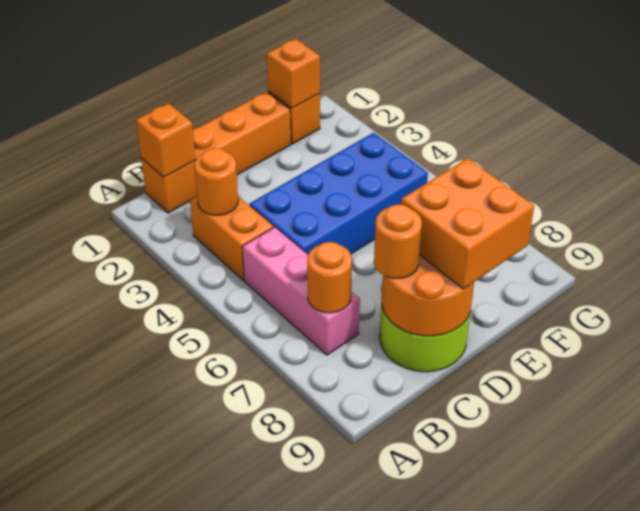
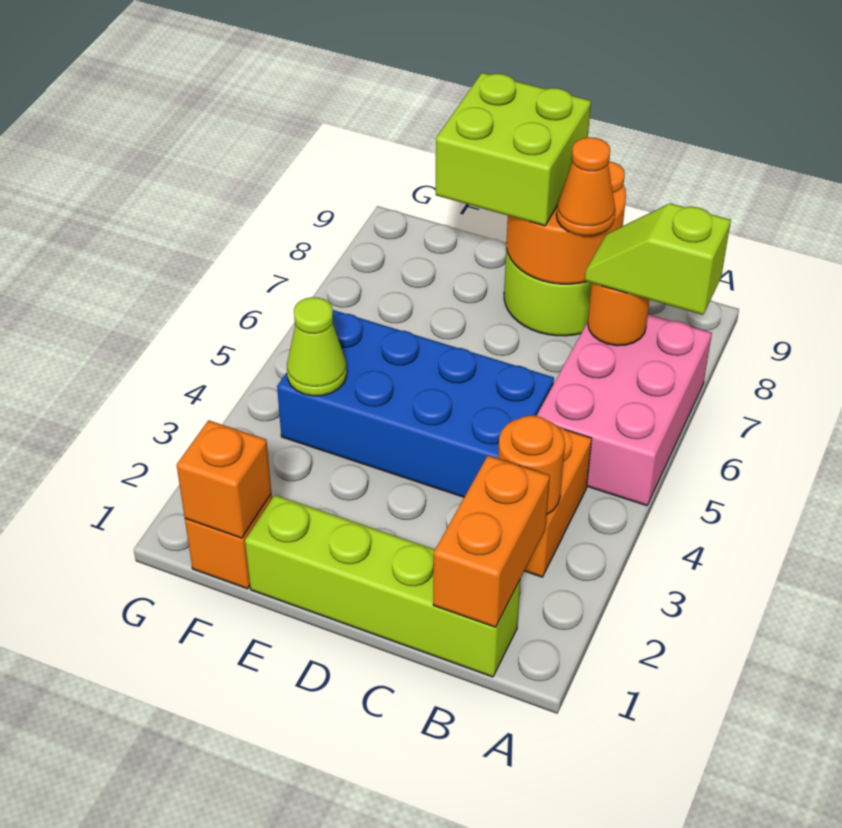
none -> lime slope A7:B7 level 3 top A
orange brick B1:E1 level 1 -> lime brick B1:E1 level 1
orange brick B1 level 2 -> orange brick B1:B2 level 2
pink brick B5:B7 level 1 -> pink brick A5:B7 level 1
orange round brick C8 level 3 -> orange cone C8 level 3
orange brick D8:E9 level 3 -> lime brick D8:E9 level 3
none -> lime cone F4 level 2

